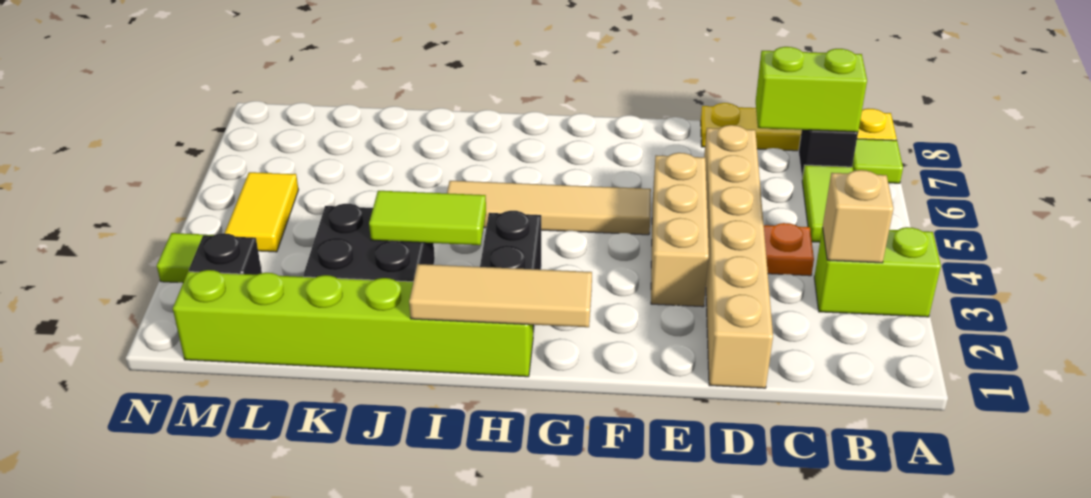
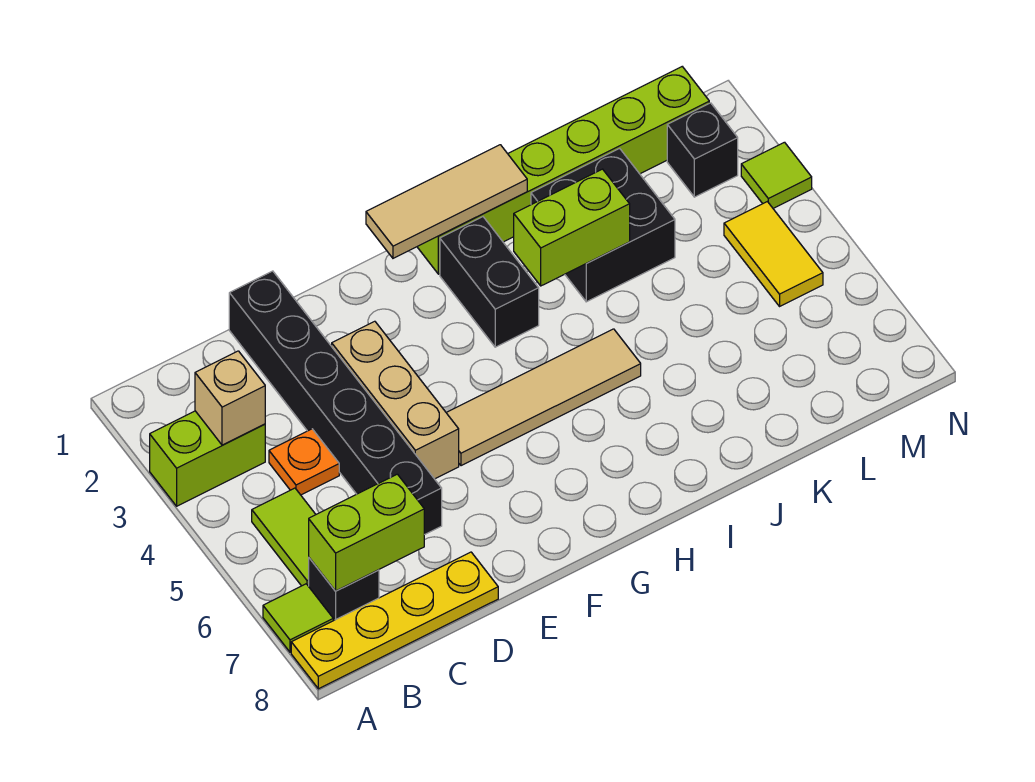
tan brick D1:D6 level 1 -> black brick D1:D6 level 1
lime tile I3:J3 level 2 -> lime brick I3:J3 level 2

